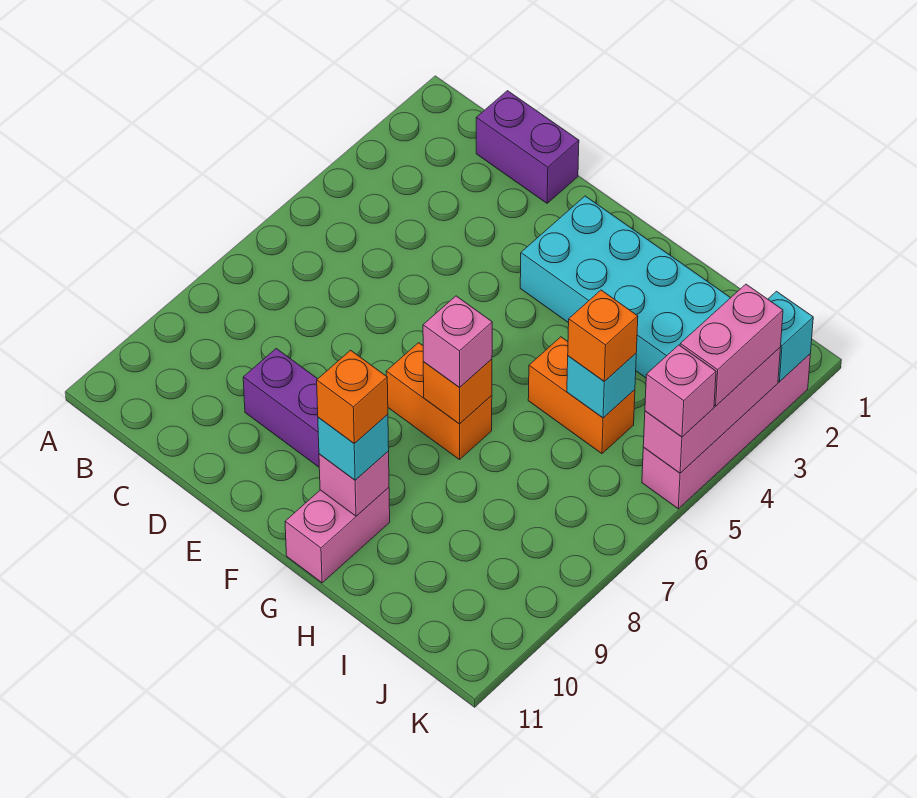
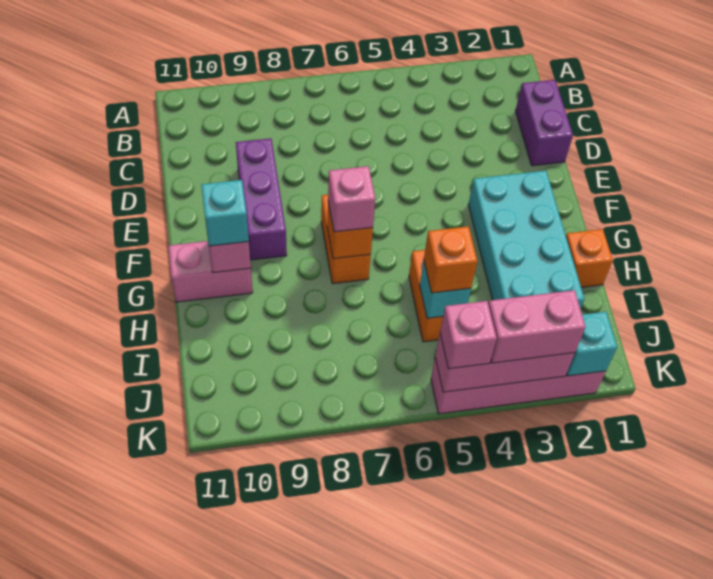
orange brick G10 level 4 -> orange brick H1 level 1

